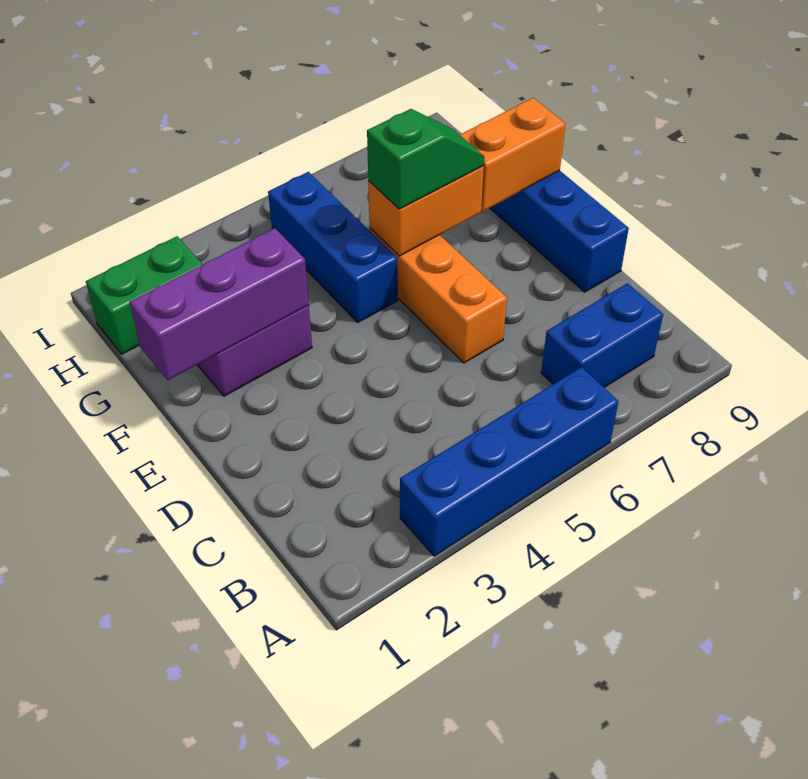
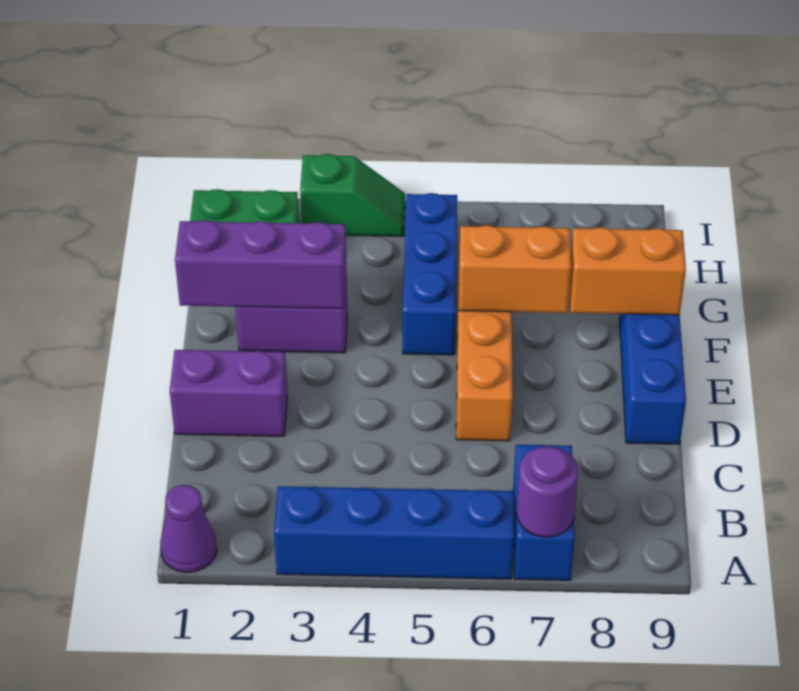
none -> purple cone A1 level 1
none -> purple round brick A7 level 2
blue brick B7:B8 level 1 -> blue brick A7:B7 level 1
none -> purple brick D1:D2 level 1
green slope F6:F7 level 3 top 6 -> green slope I3:I4 level 1 top 3

